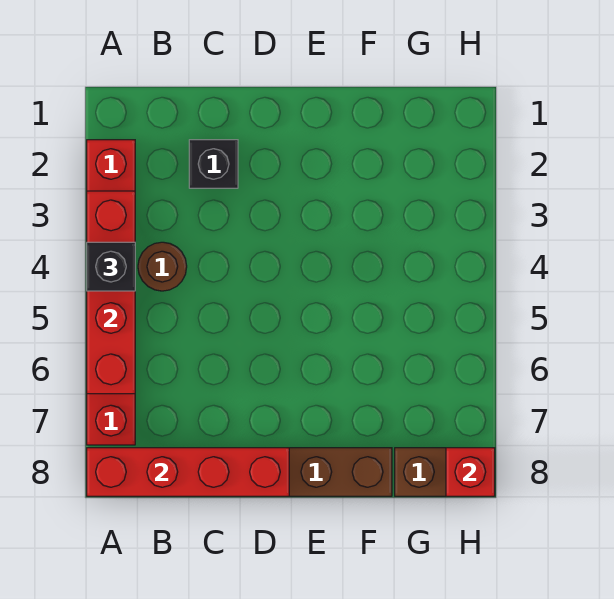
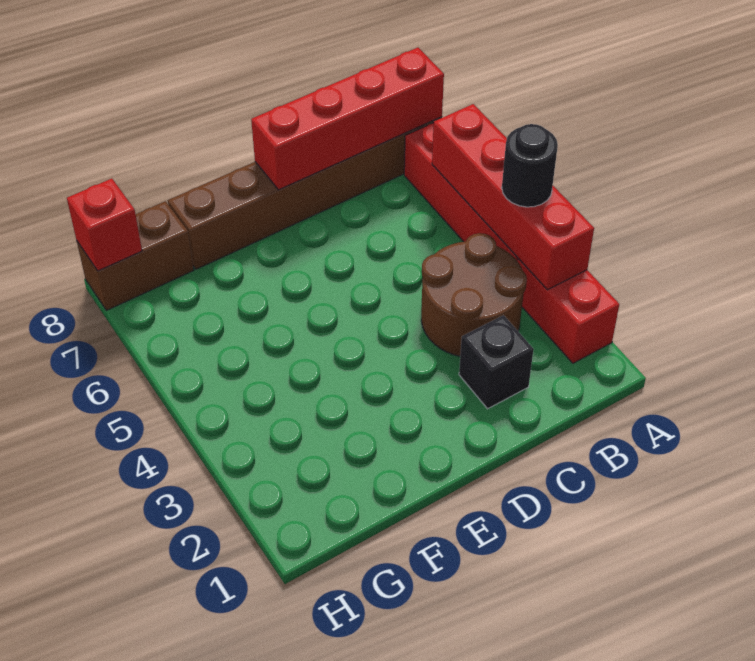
black brick A4 level 3 -> black round brick A4 level 3
brown round brick B4 level 1 -> brown round brick B3:C4 level 1

